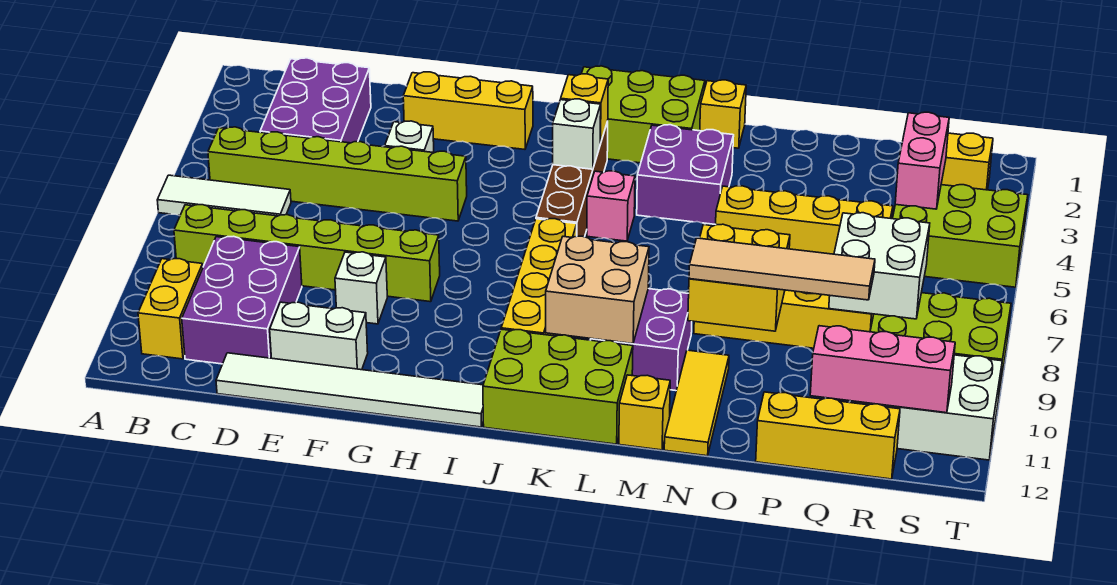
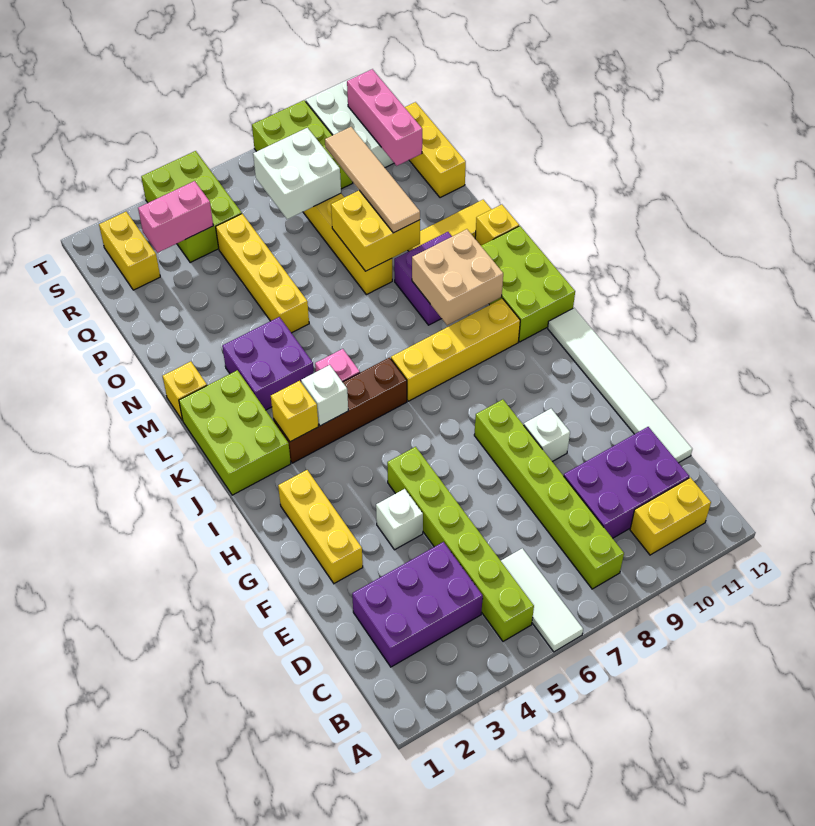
white brick E11:F11 level 1 -> none

